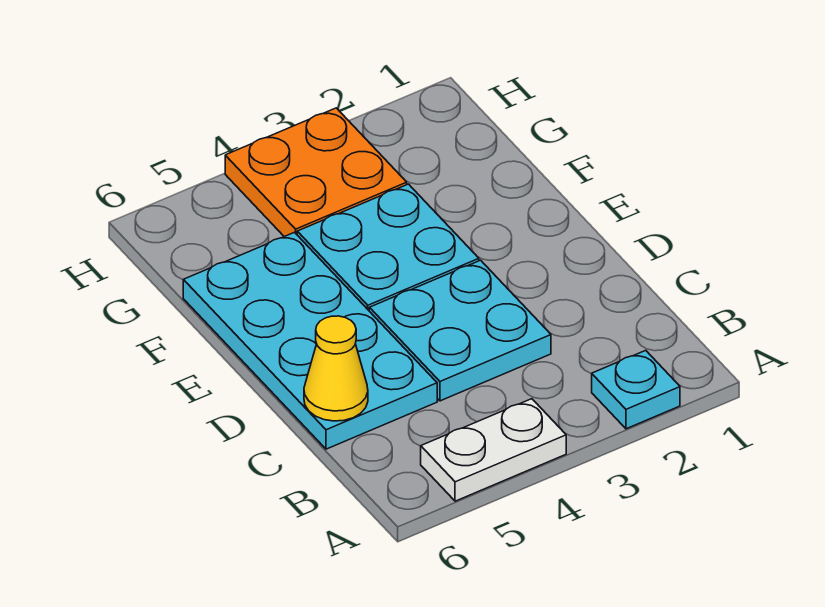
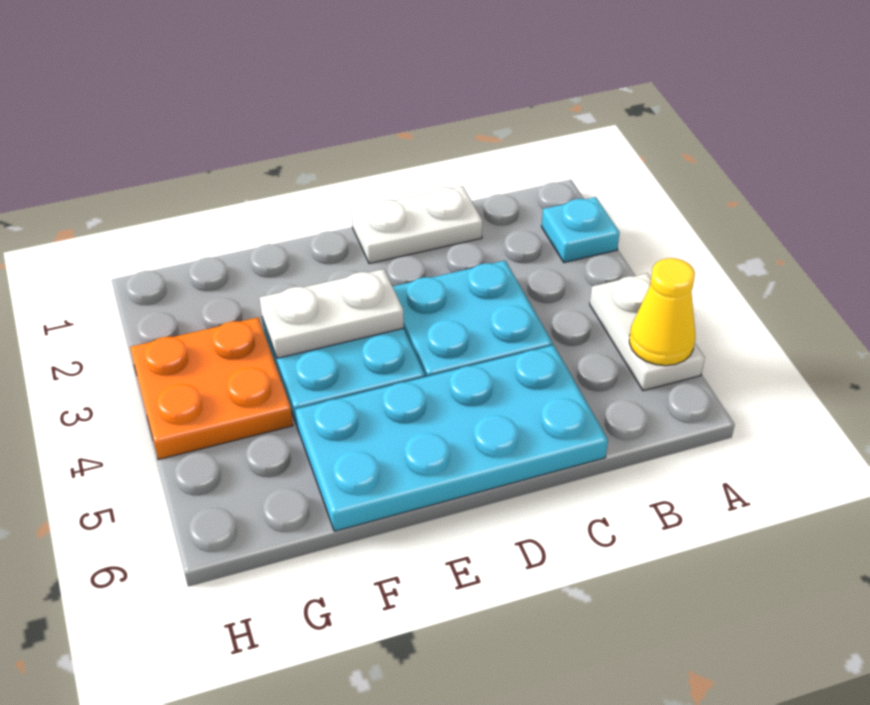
none -> white plate C1:D1 level 1
yellow cone C6 level 2 -> yellow cone A5 level 2
none -> white plate E3:F3 level 2

